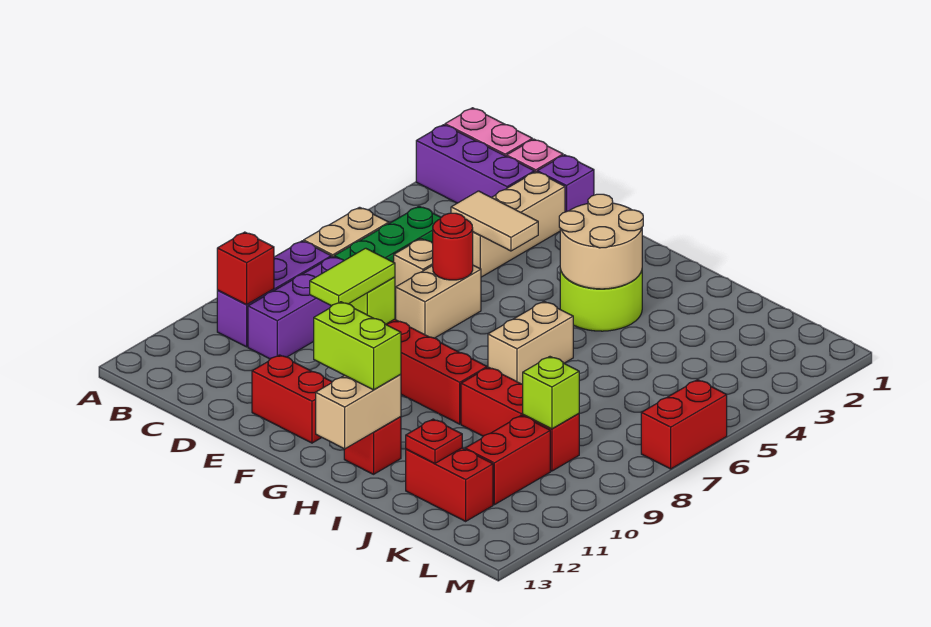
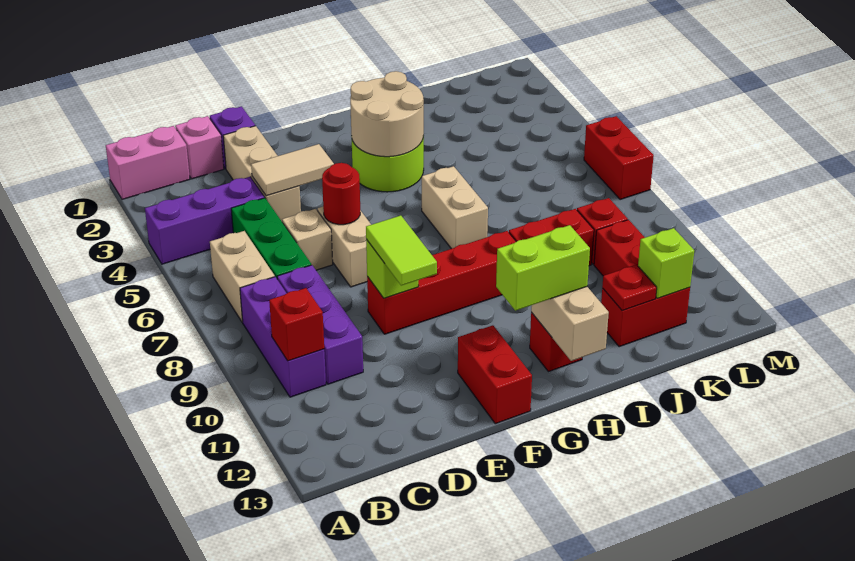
purple brick A2:C2 level 1 -> purple brick A4:C4 level 1
red brick E12:F12 level 1 -> red brick F12:F13 level 1
lime brick K9 level 2 -> lime brick K12 level 2

